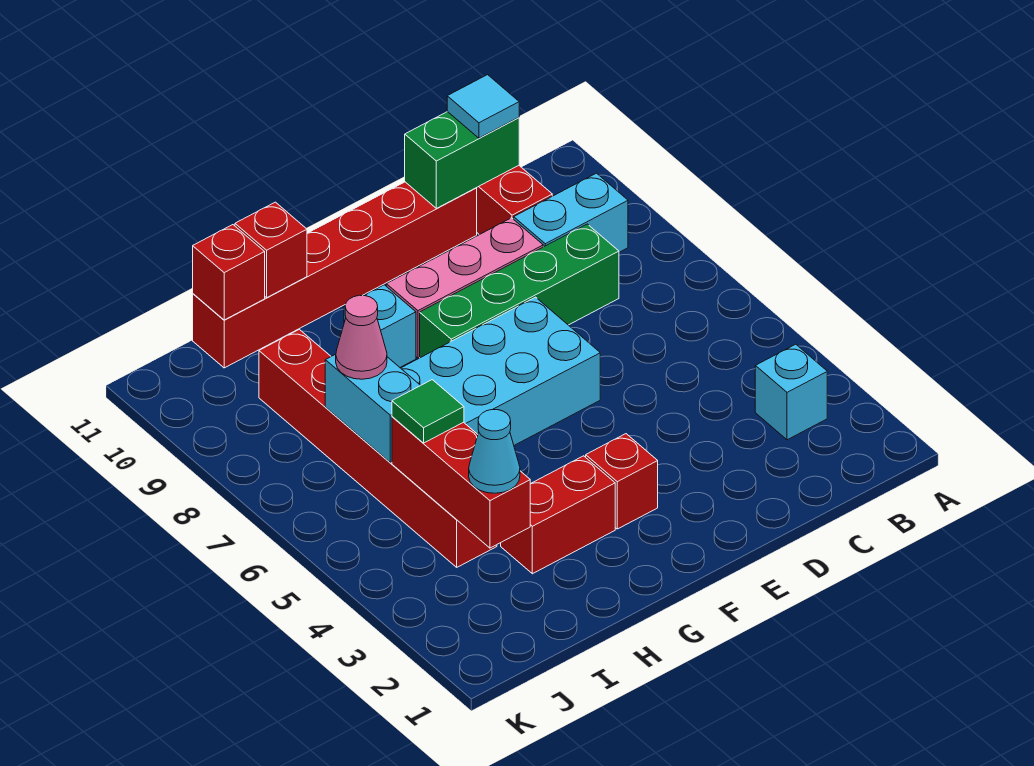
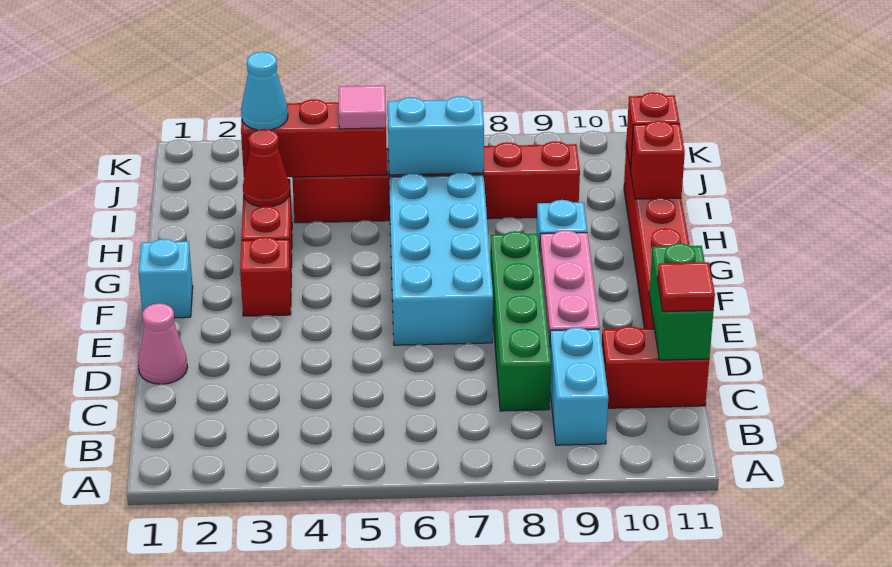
cyan brick B3 level 1 -> cyan brick F1 level 1
cyan tile C11 level 3 -> red tile C11 level 3
none -> red cone H3 level 2
green tile I5 level 3 -> pink tile I5 level 3
pink cone I7 level 3 -> pink cone D1 level 1

